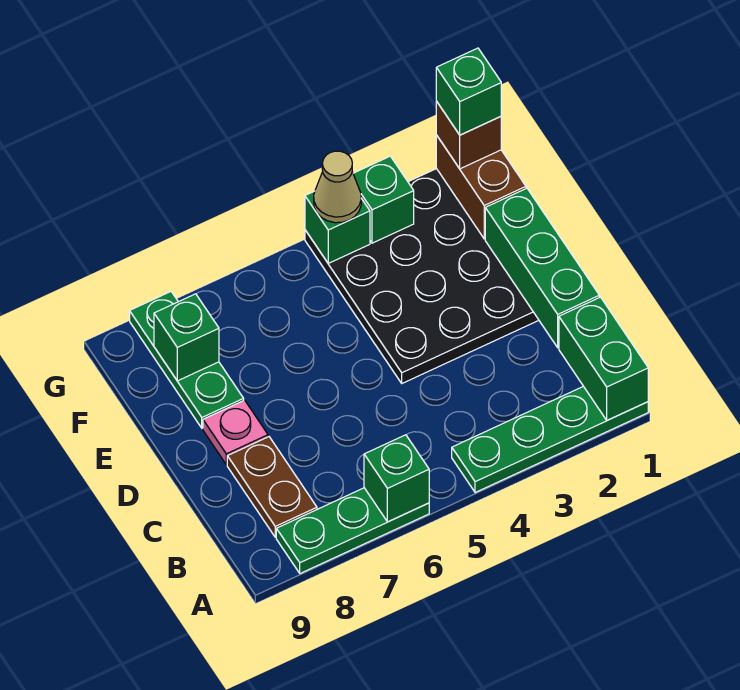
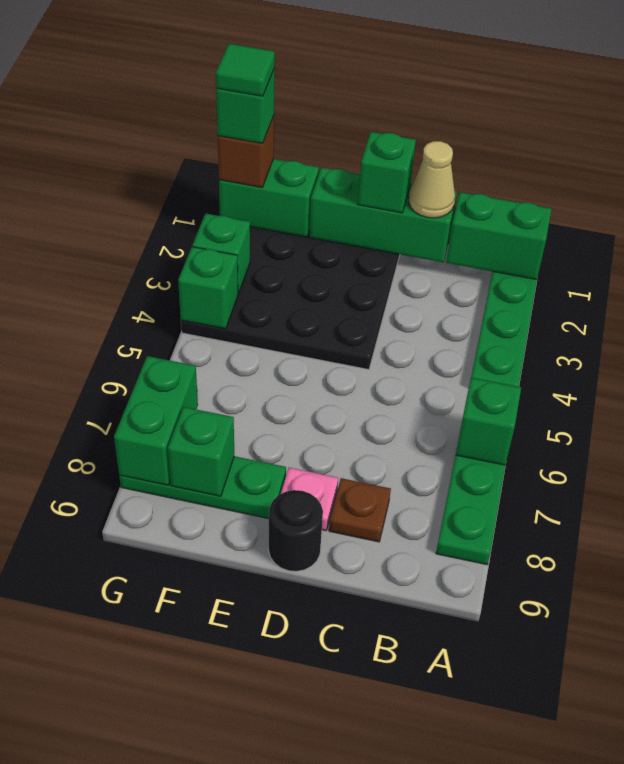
brown plate B8:C8 level 1 -> brown plate C8 level 1
none -> green brick D1 level 3
none -> black round brick D9 level 1
brown brick F1:G1 level 2 -> green brick F1:G1 level 2
none -> green tile G1 level 5
tan cone G4 level 3 -> tan cone C1 level 3
none -> green brick G7:G8 level 2

